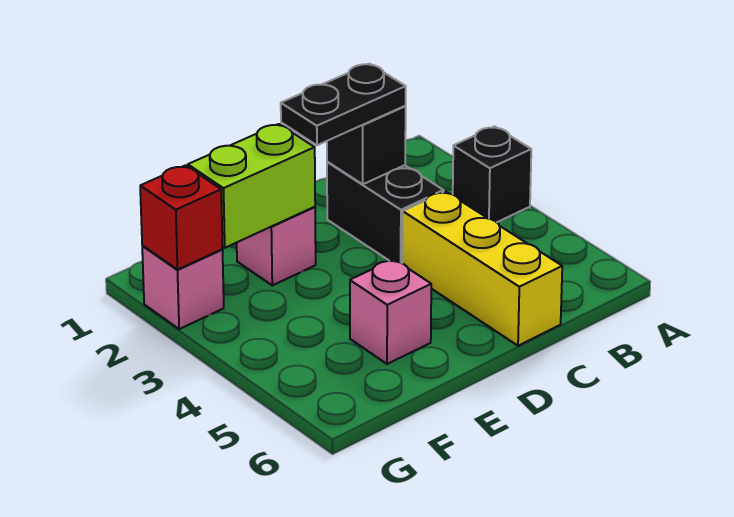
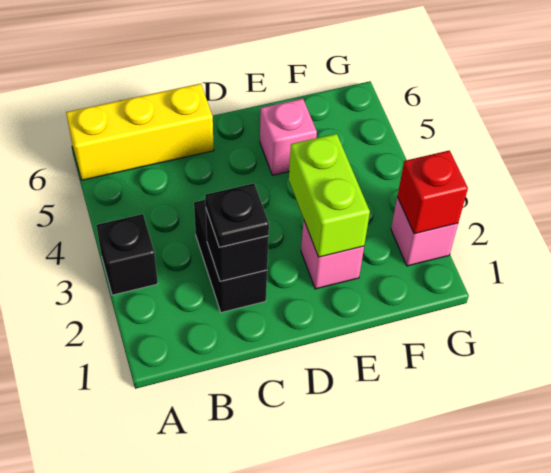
black plate C2:D2 level 3 -> black plate C2 level 3
yellow brick C4:C6 level 1 -> yellow brick A6:C6 level 1
lime brick E2:F2 level 2 -> lime brick E2:E3 level 2

